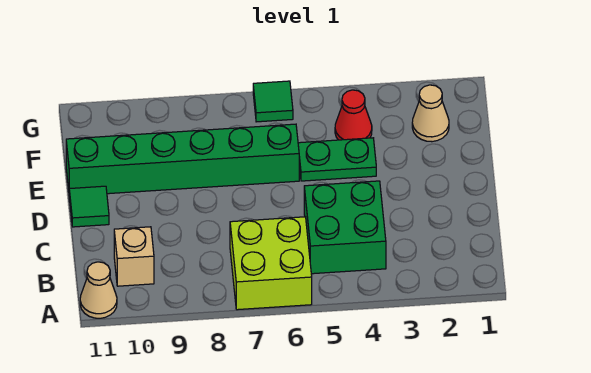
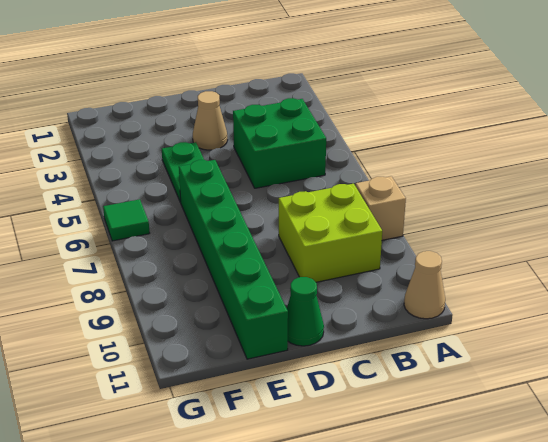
lime brick A6:B7 level 1 -> lime brick B8:C9 level 1
tan brick B10 level 1 -> tan brick A8 level 1
green tile D11 level 1 -> green cone D11 level 1
tan cone F2 level 1 -> tan cone D3 level 1
red cone F4 level 1 -> none

